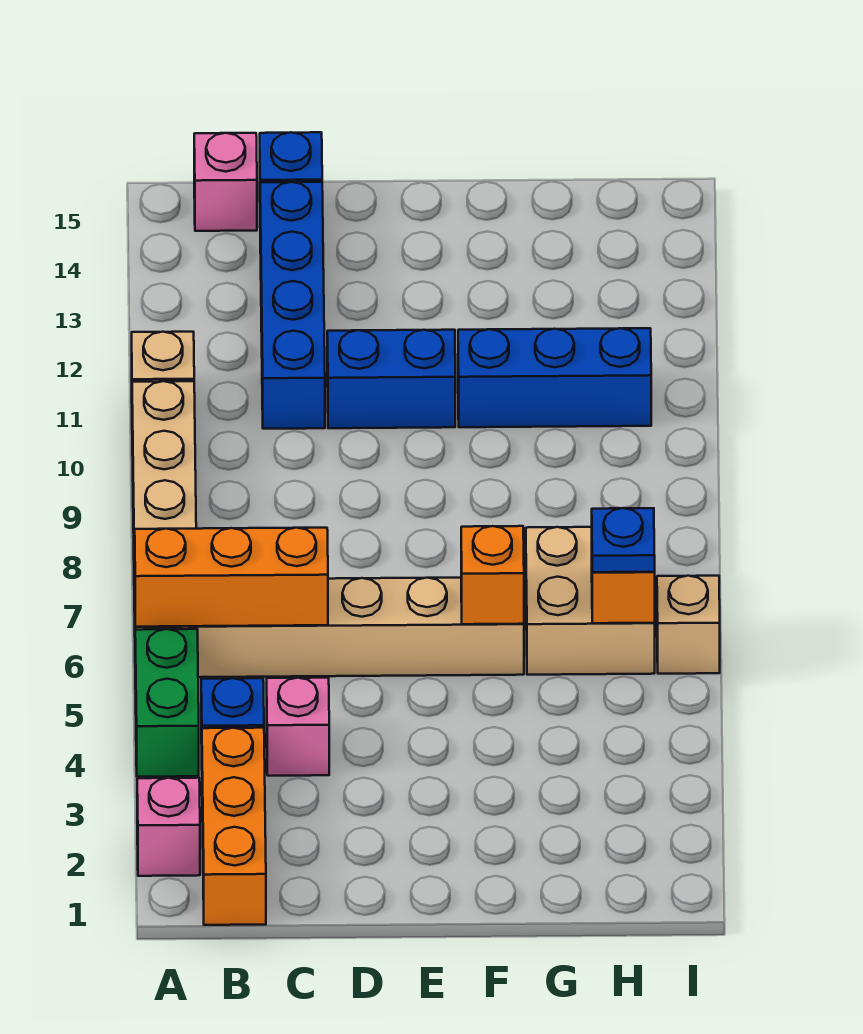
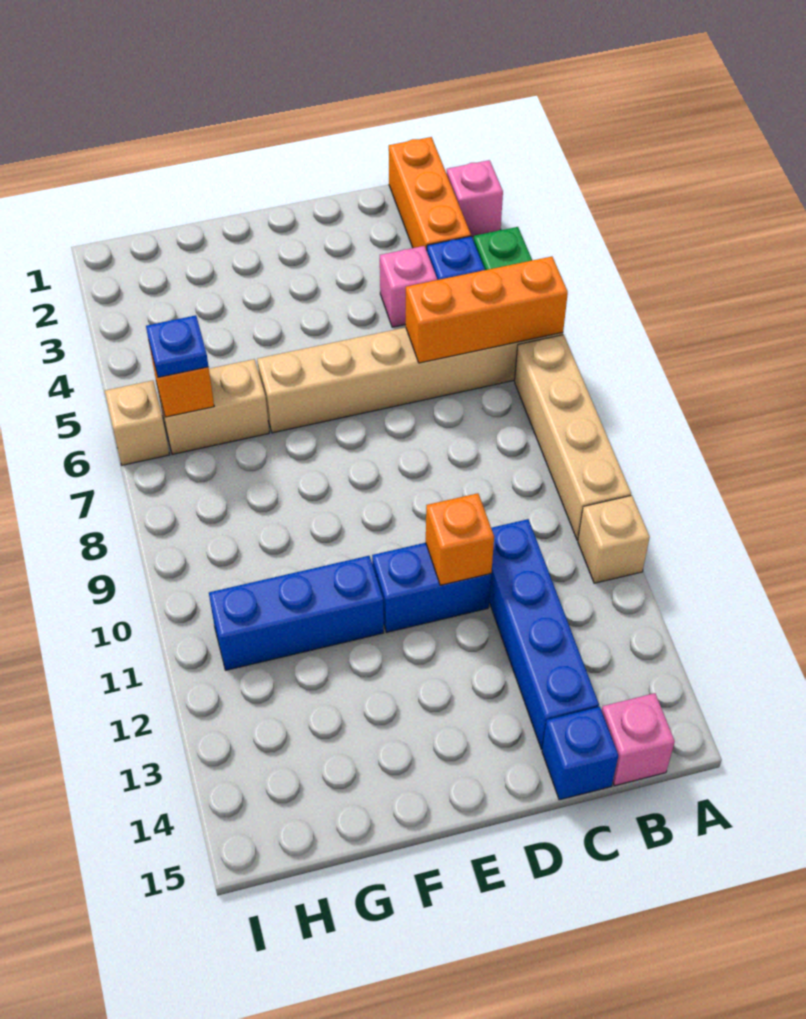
orange brick F6 level 2 -> orange brick D11 level 2
tan brick G6:H7 level 1 -> tan brick G6:H6 level 1

